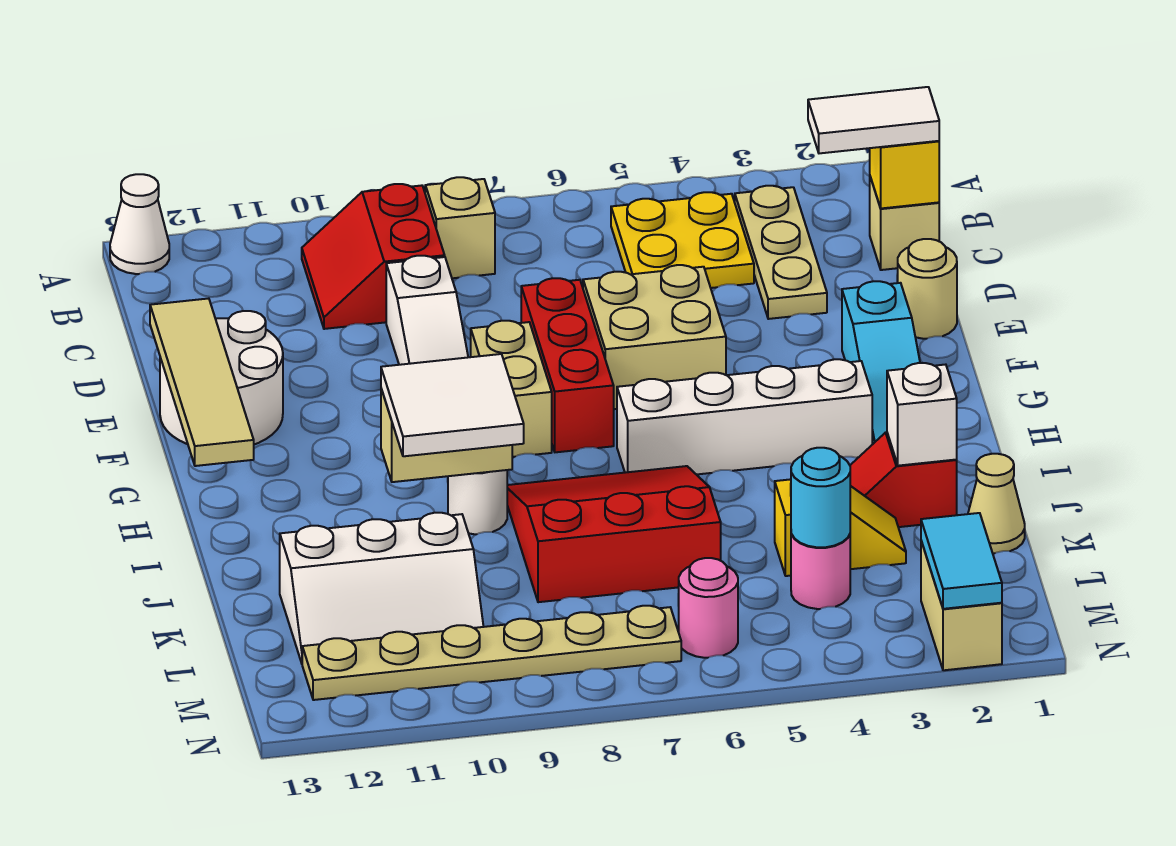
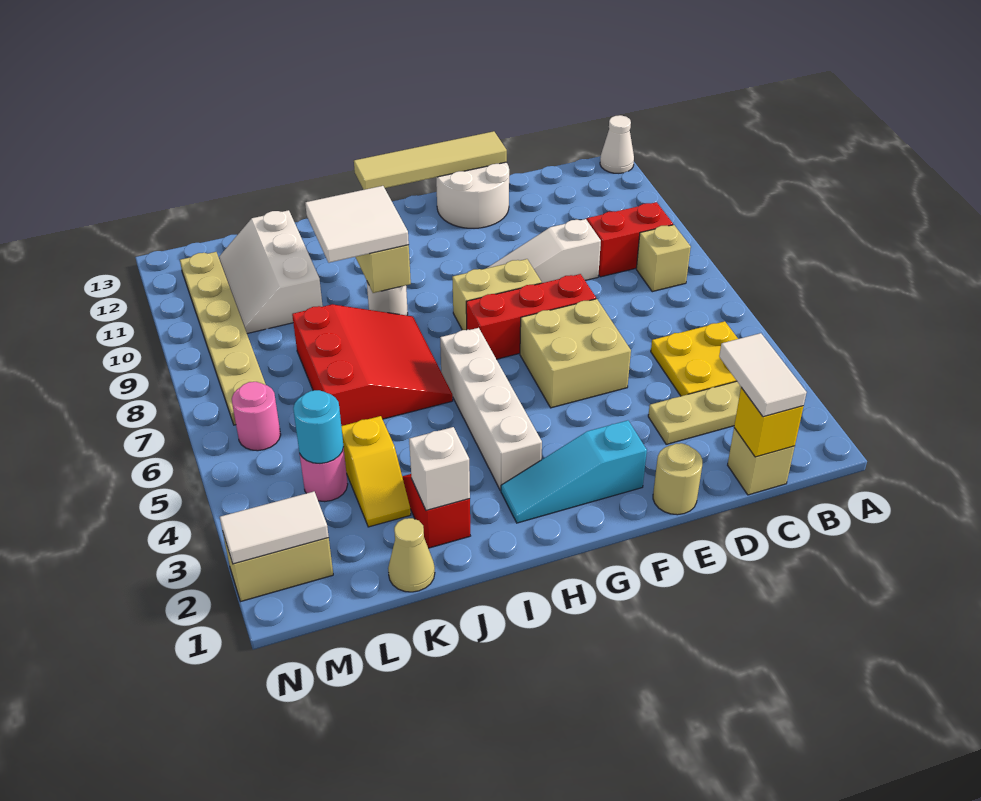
cyan tile M2:N2 level 2 -> white tile M2:N2 level 2

